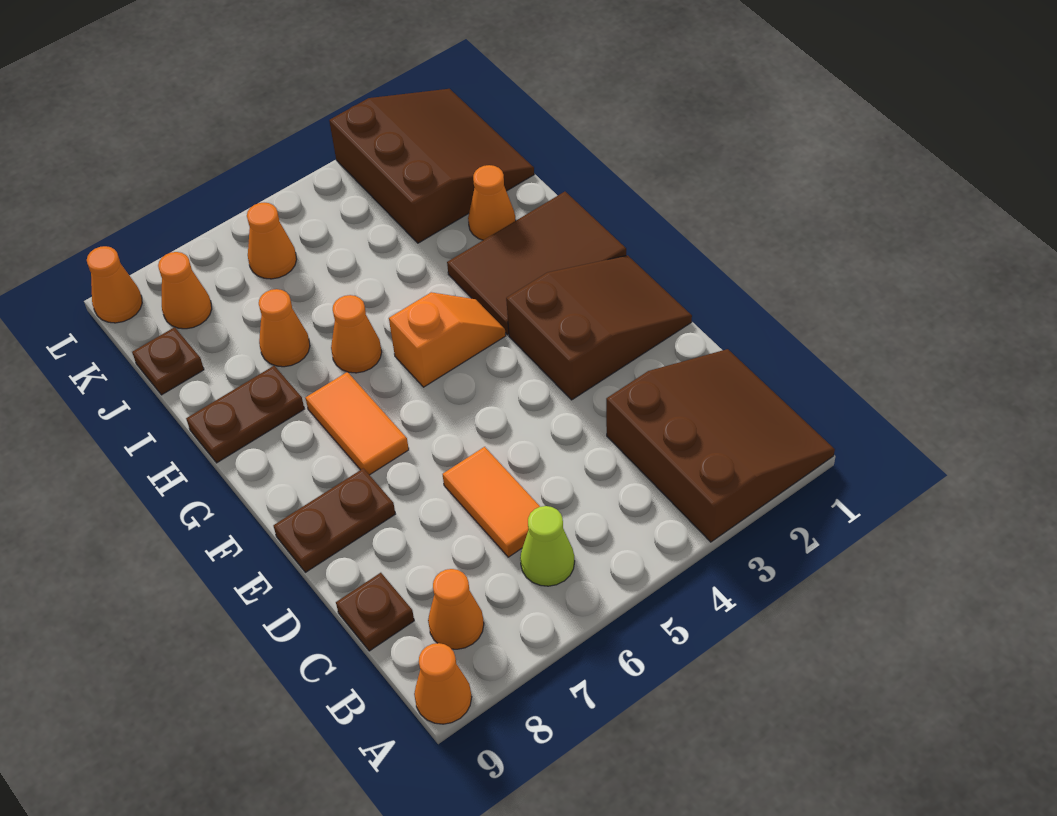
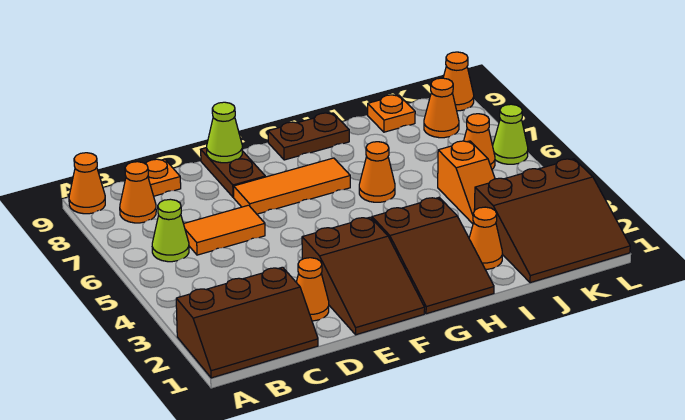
brown slope A1:C3 level 1 top 3 -> brown slope A1:C2 level 1 top 2
brown plate C9 level 1 -> orange plate C9 level 1
none -> lime cone E9 level 2
orange tile F7:G7 level 1 -> orange tile E7:G7 level 1
brown tile G1:H3 level 1 -> brown slope G1:H3 level 1 top 3
orange slope G4:G5 level 1 top 5 -> orange slope J4:J5 level 1 top 5
brown plate H8:H9 level 1 -> brown plate G9:H9 level 1
orange cone I7 level 1 -> orange cone D2 level 1
brown plate J9 level 1 -> orange plate J9 level 1
none -> lime cone L6 level 1

